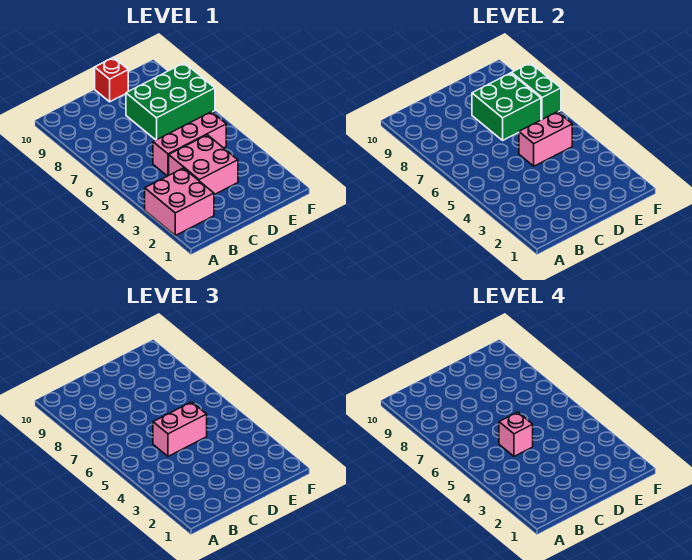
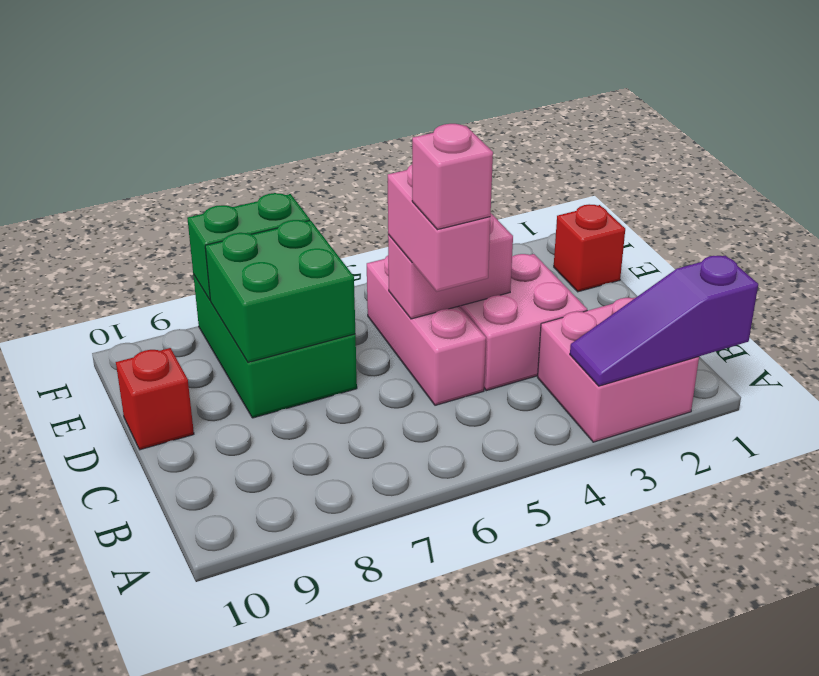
none -> purple slope A1:A3 level 2 top 1
pink brick D5:E5 level 2 -> pink brick D4:D5 level 2
none -> red brick E1 level 1

